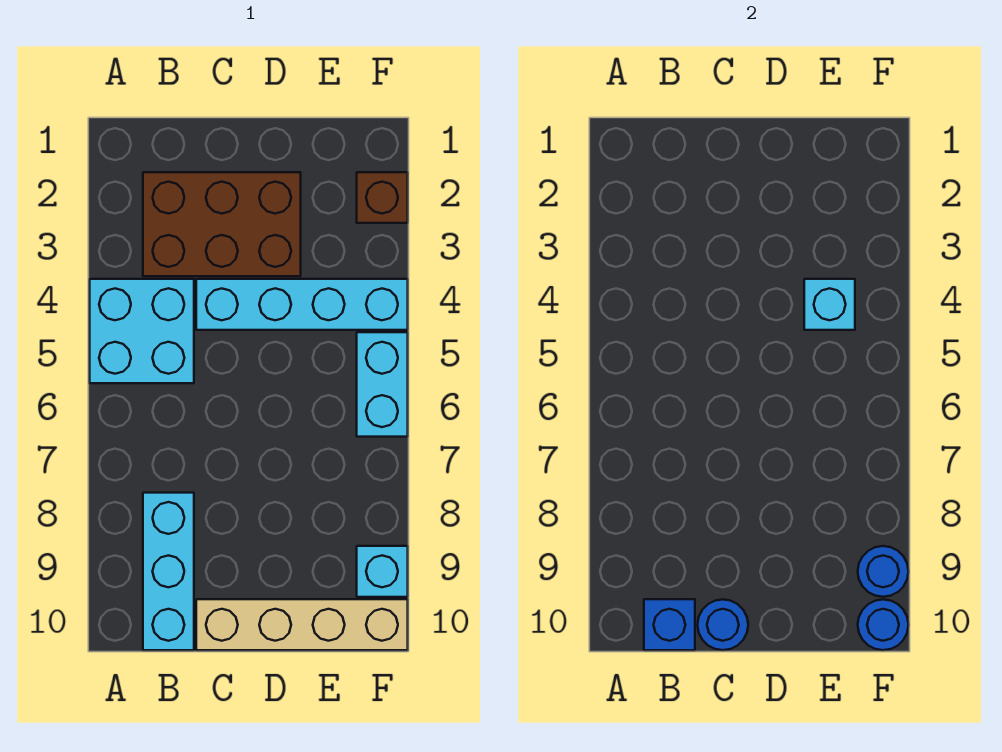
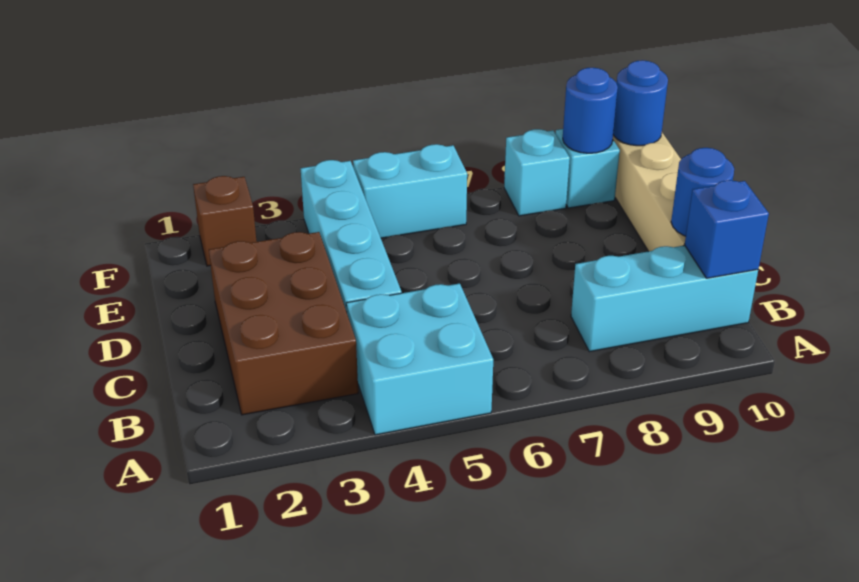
cyan brick E4 level 2 -> cyan brick F8 level 1

